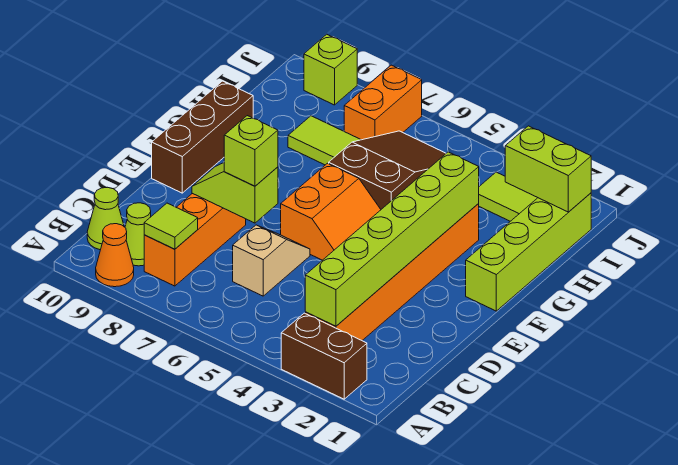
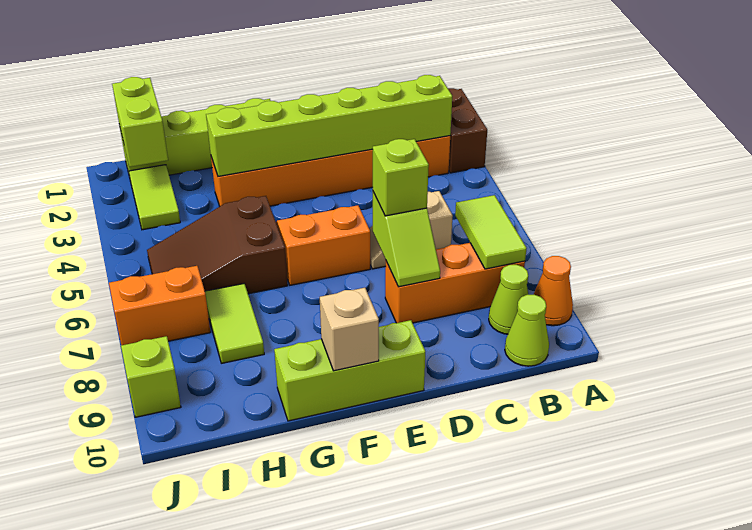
lime tile B8 level 2 -> lime tile B7:B8 level 2
brown brick E10:G10 level 1 -> lime brick E10:G10 level 1
none -> tan brick F10 level 2

